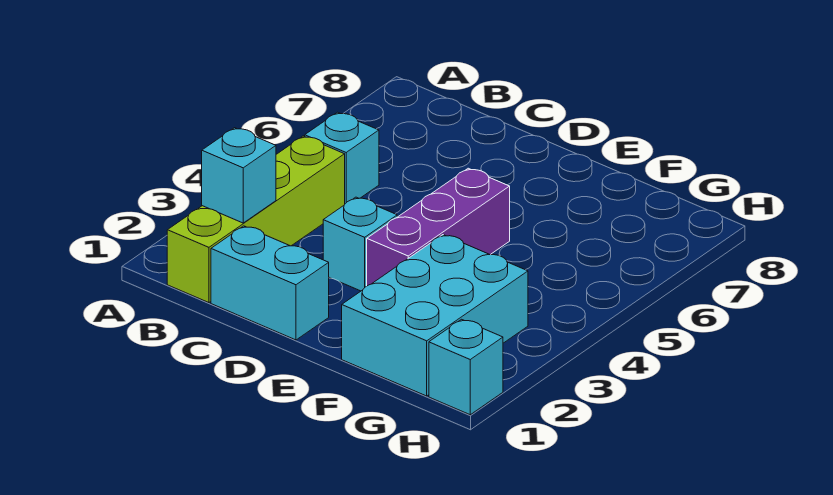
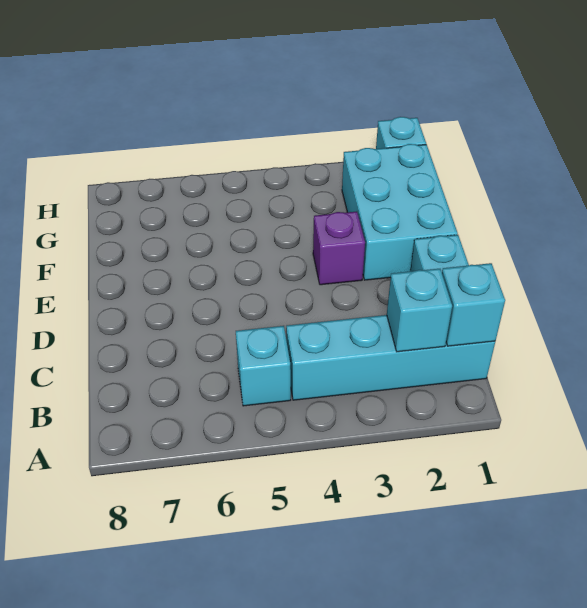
lime brick B1:B4 level 1 -> cyan brick B1:B4 level 1
cyan brick D3 level 1 -> cyan brick B1 level 2
purple brick E3:E5 level 1 -> purple brick E3 level 1
cyan brick F1:G3 level 1 -> cyan brick E1:G2 level 1

